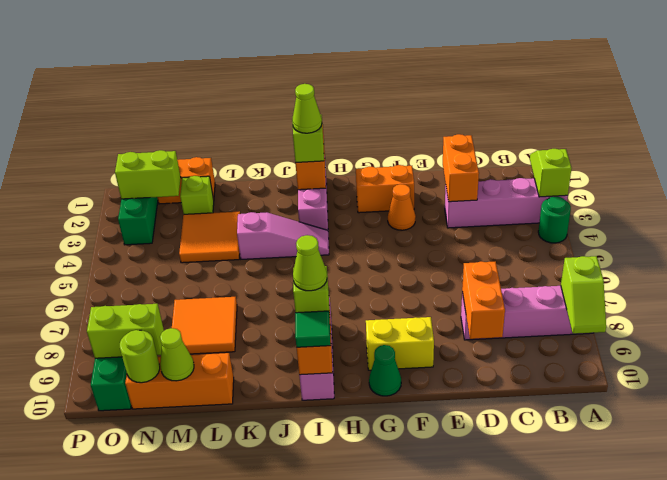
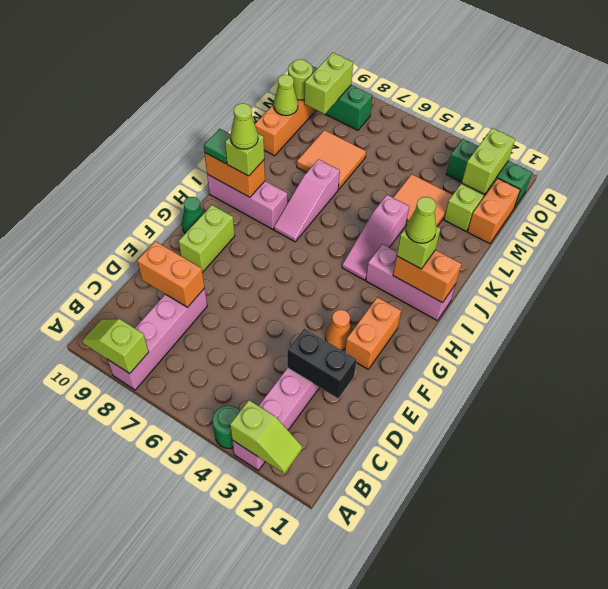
orange brick D2:D3 level 2 -> black brick D2:D3 level 2
yellow brick F9:G9 level 1 -> lime brick F9:G9 level 1
none -> pink slope I7:K7 level 1 top K

